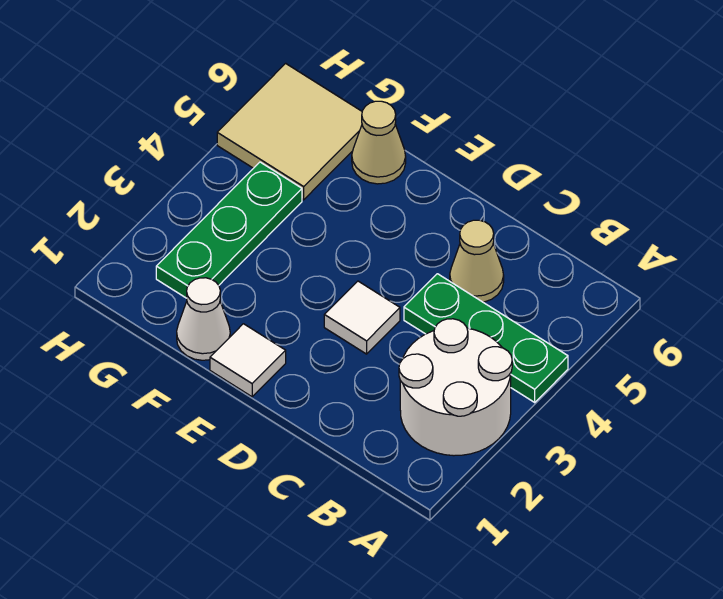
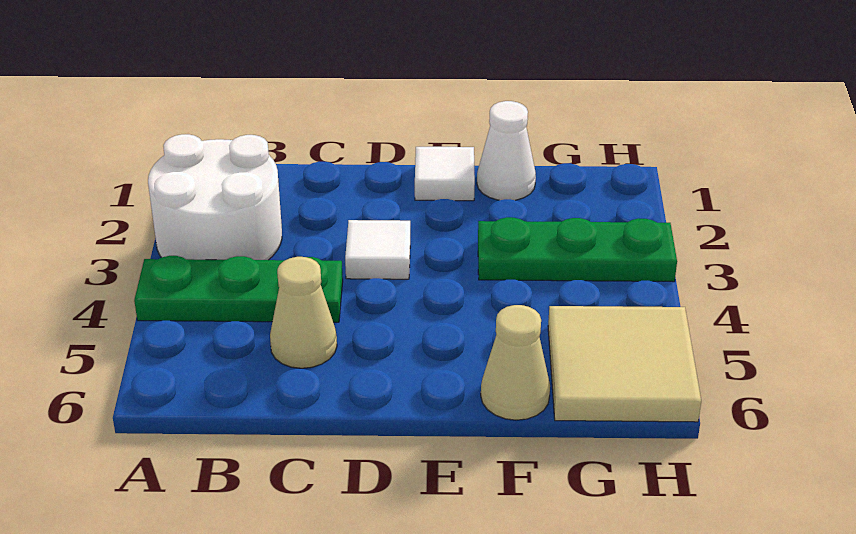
green plate G2:G4 level 1 -> green plate F3:H3 level 1

